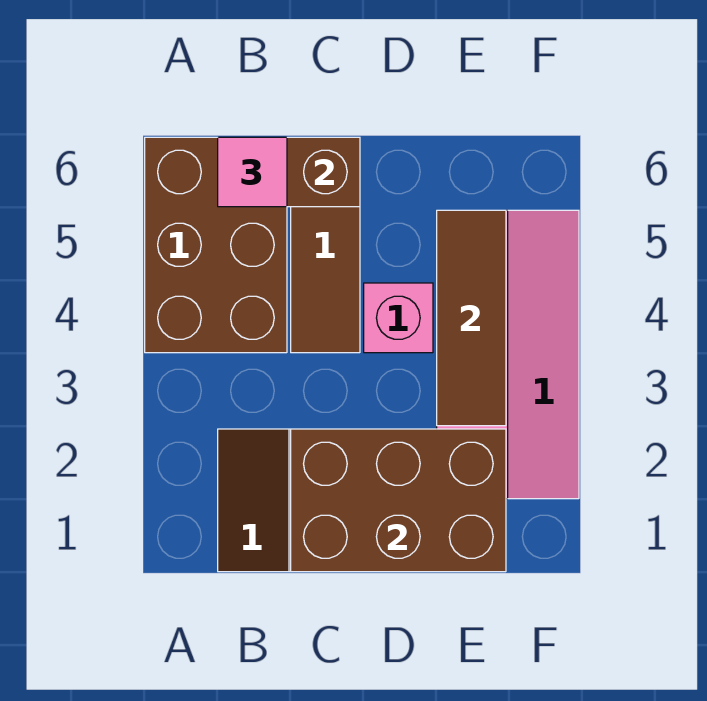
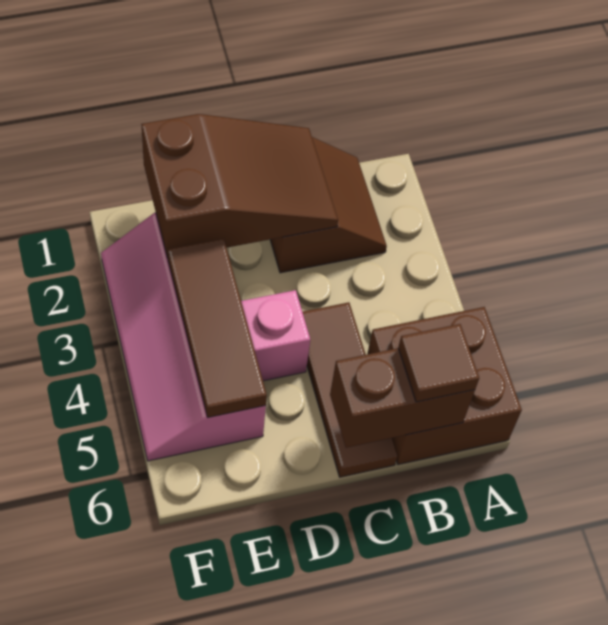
brown brick A4:B6 level 1 -> brown brick A5:B6 level 1
pink tile B6 level 3 -> brown tile B6 level 3
brown brick C1:E2 level 2 -> brown slope C1:E2 level 2 top E

